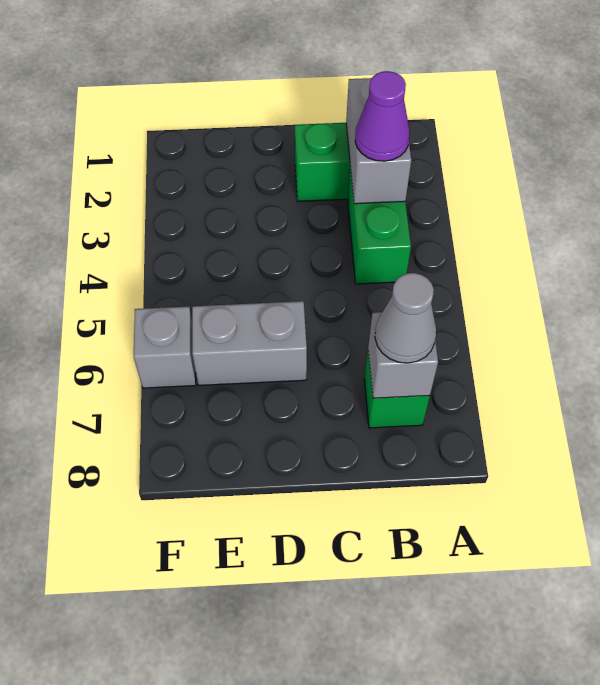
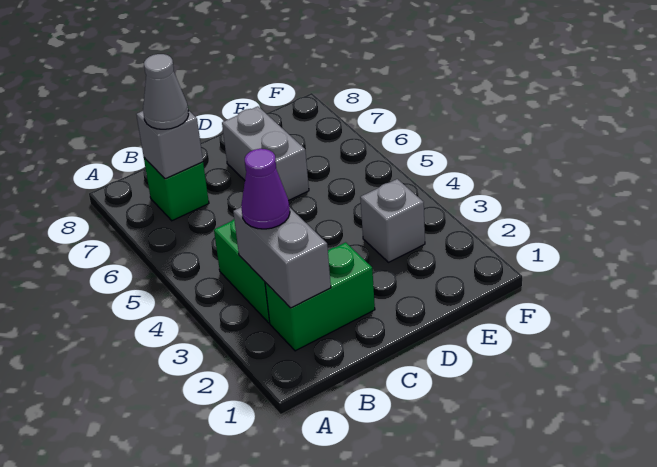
grey brick D6:E6 level 1 -> grey brick D6:D7 level 1
grey brick F6 level 1 -> grey brick E3 level 1

